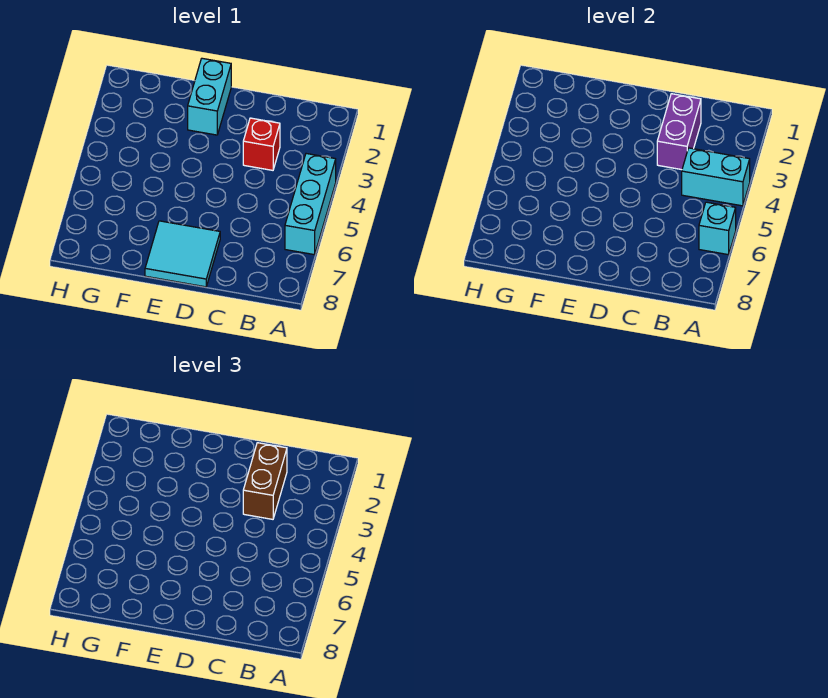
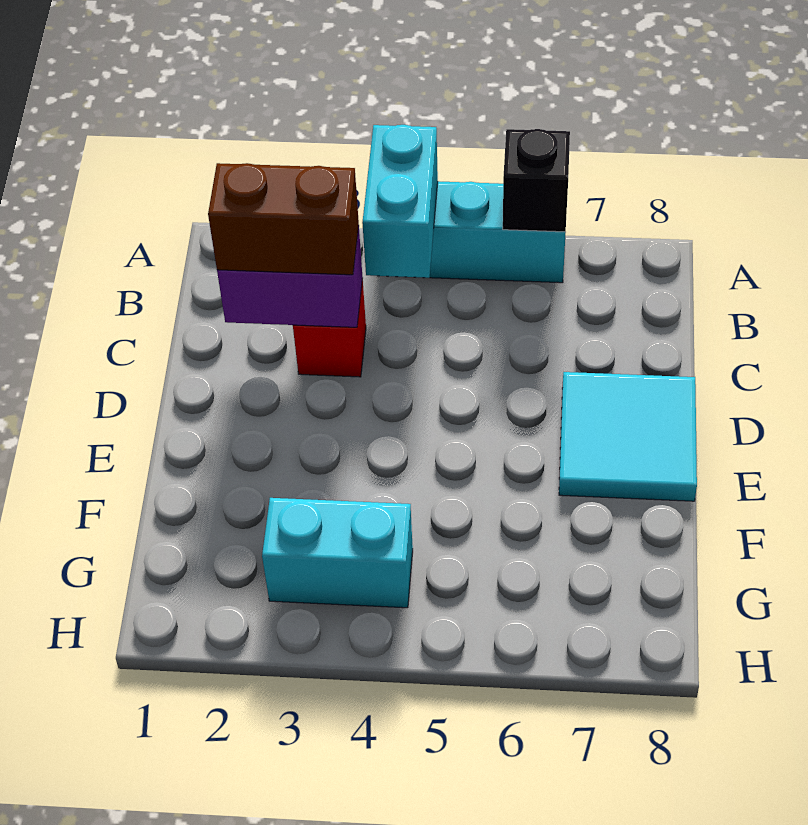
cyan brick A6 level 2 -> black brick A6 level 2
cyan brick E1:E2 level 1 -> cyan brick G3:G4 level 1

